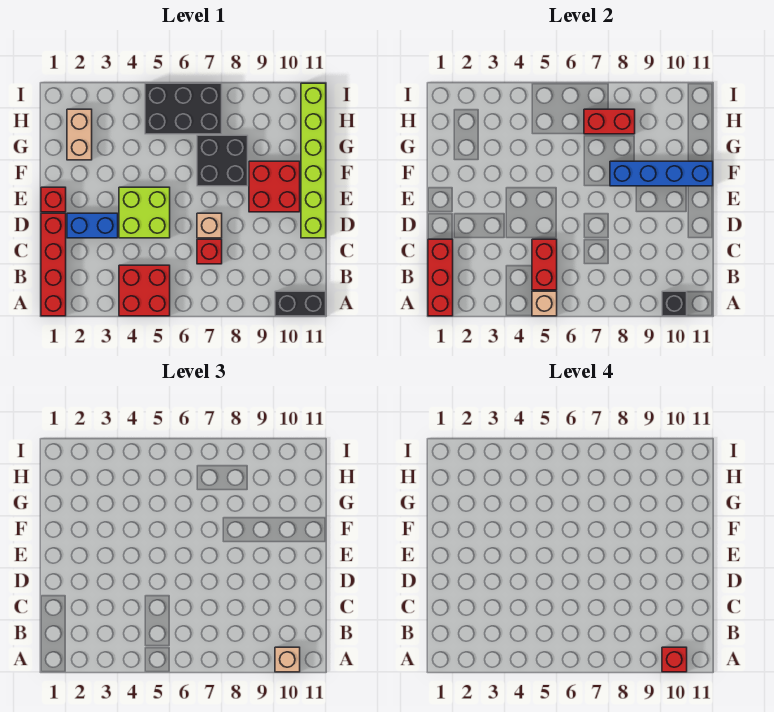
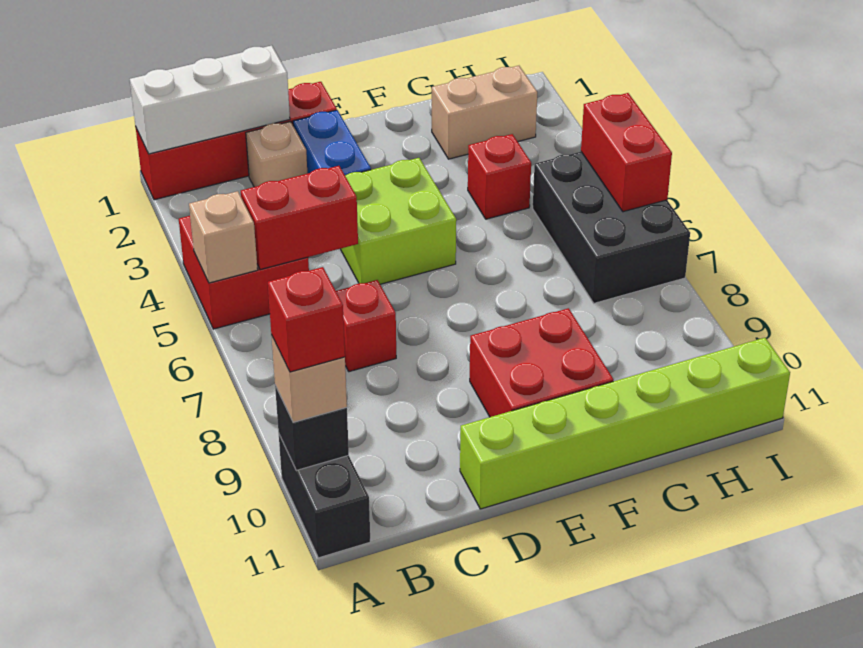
red brick A1:C1 level 2 -> white brick A1:C1 level 2
tan brick D7 level 1 -> tan brick C2 level 1
red brick E1 level 1 -> red brick G4 level 1
black brick F7:G8 level 1 -> none
blue brick F8:F11 level 2 -> none
red brick H7:H8 level 2 -> red brick I5:I6 level 2

